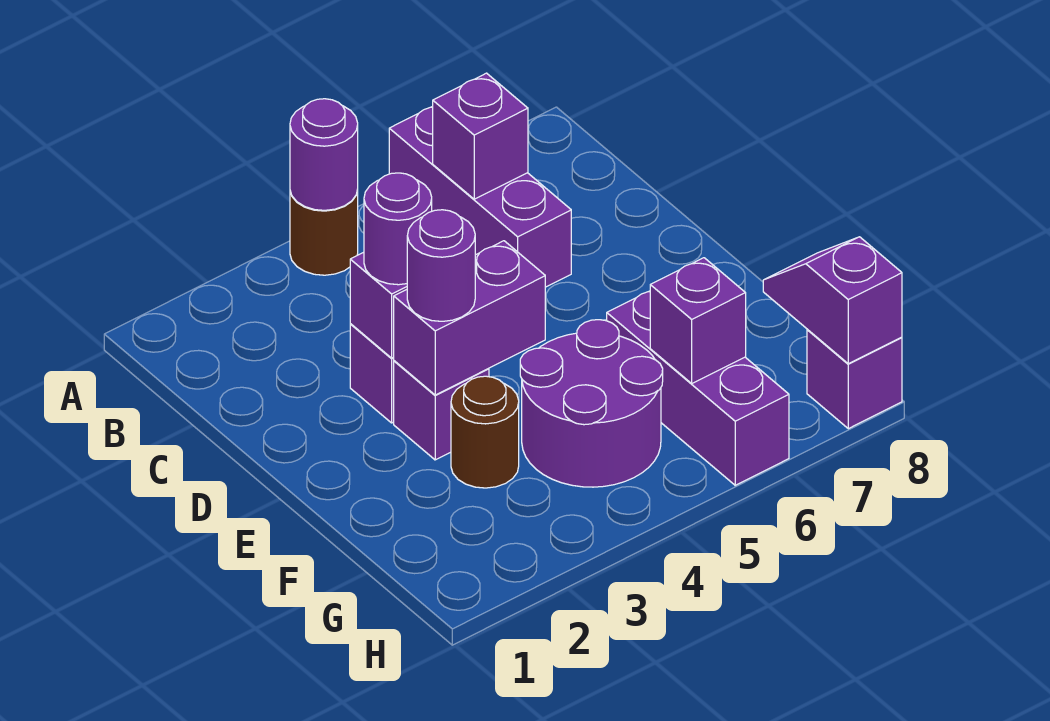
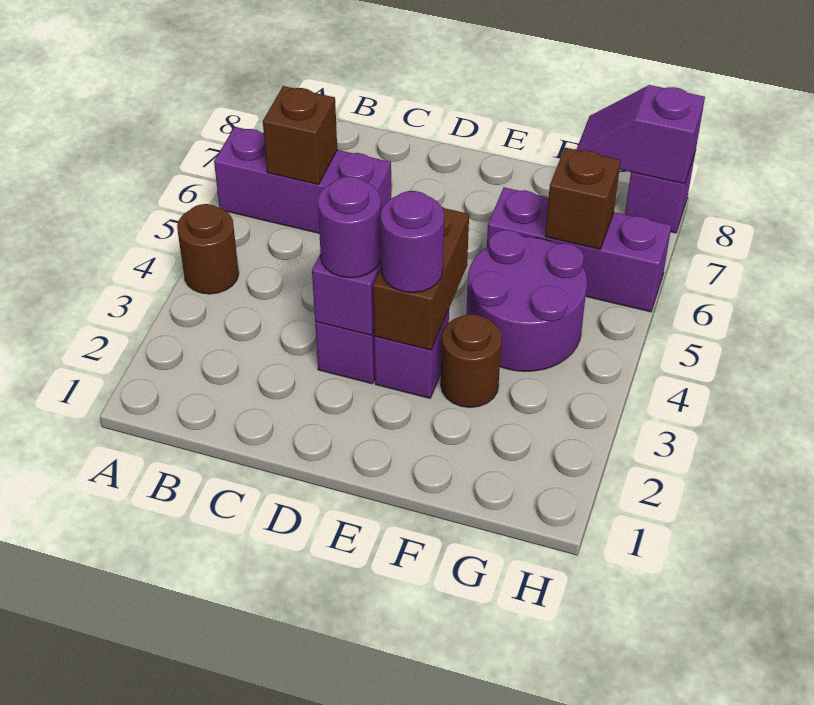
purple round brick A4 level 2 -> none
purple brick B6 level 2 -> brown brick B6 level 2
purple brick E3:E4 level 2 -> brown brick E3:E4 level 2
purple brick G6 level 2 -> brown brick G6 level 2

